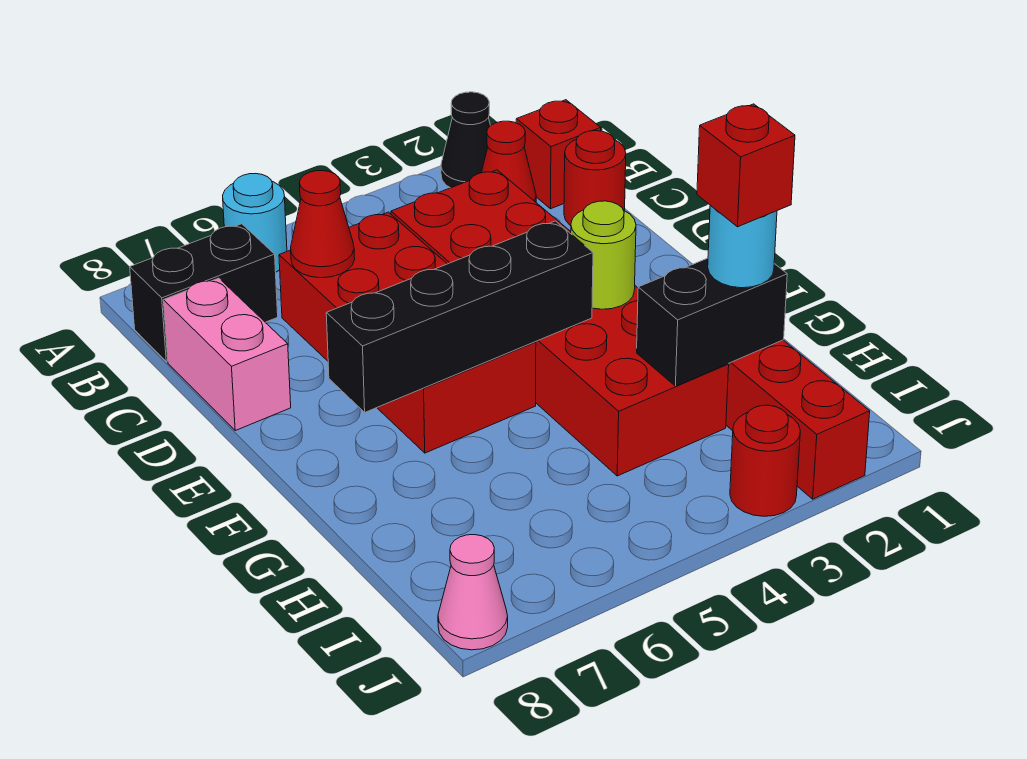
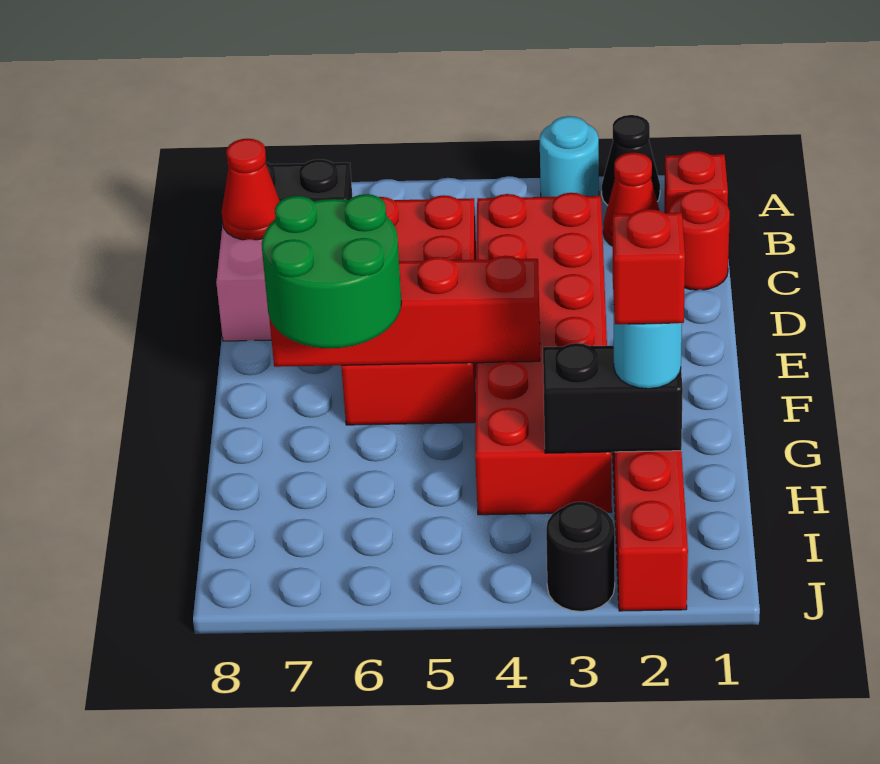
cyan round brick A6 level 1 -> cyan round brick A3 level 1
red cone C6 level 2 -> red cone C8 level 2
lime round brick F3 level 2 -> none
black brick F4:F7 level 2 -> red brick F4:F7 level 2
none -> green round brick F6:G7 level 3
red round brick J3 level 1 -> black round brick J3 level 1
pink cone J8 level 1 -> none

